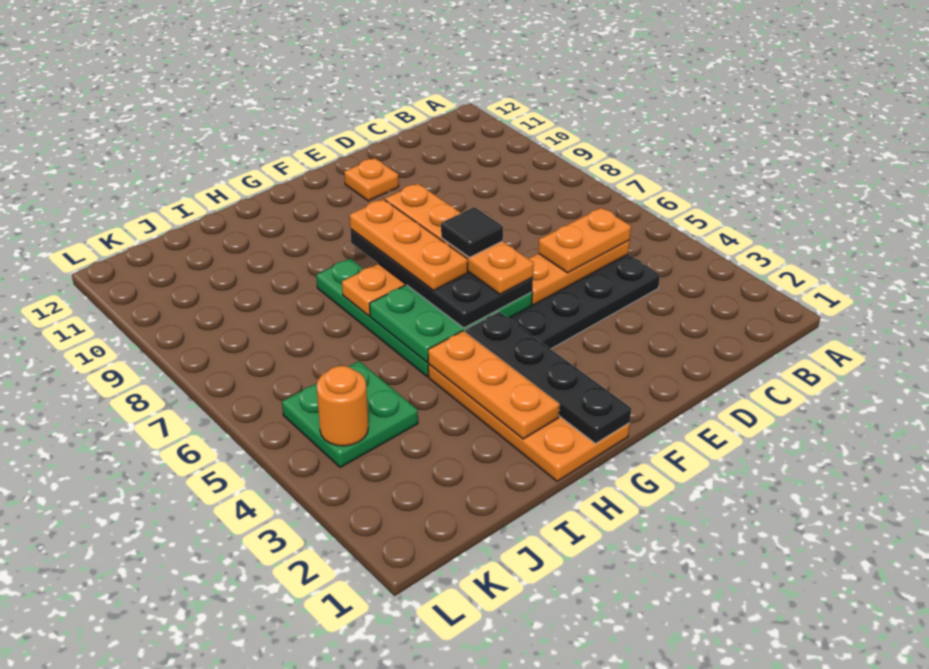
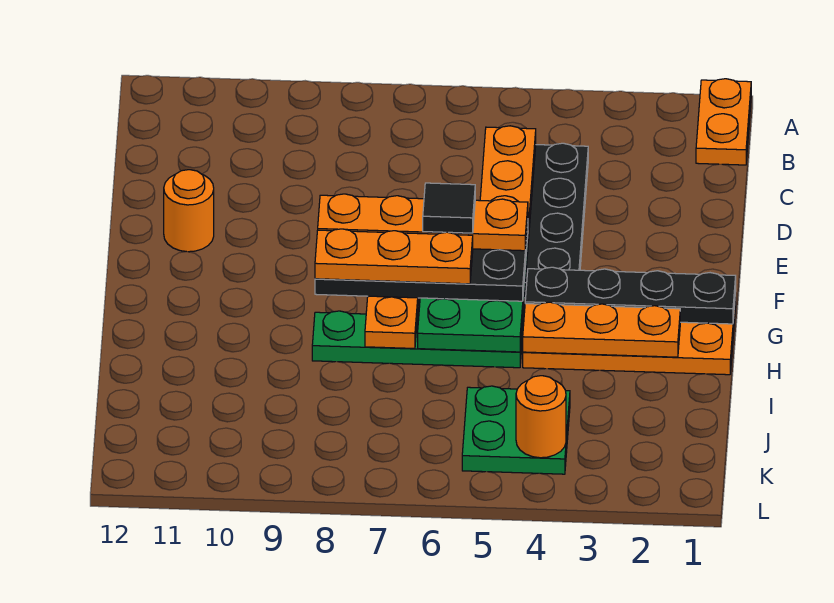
orange plate C5:D5 level 3 -> orange plate A1:B1 level 1
orange plate E11 level 1 -> orange round brick E11 level 1

